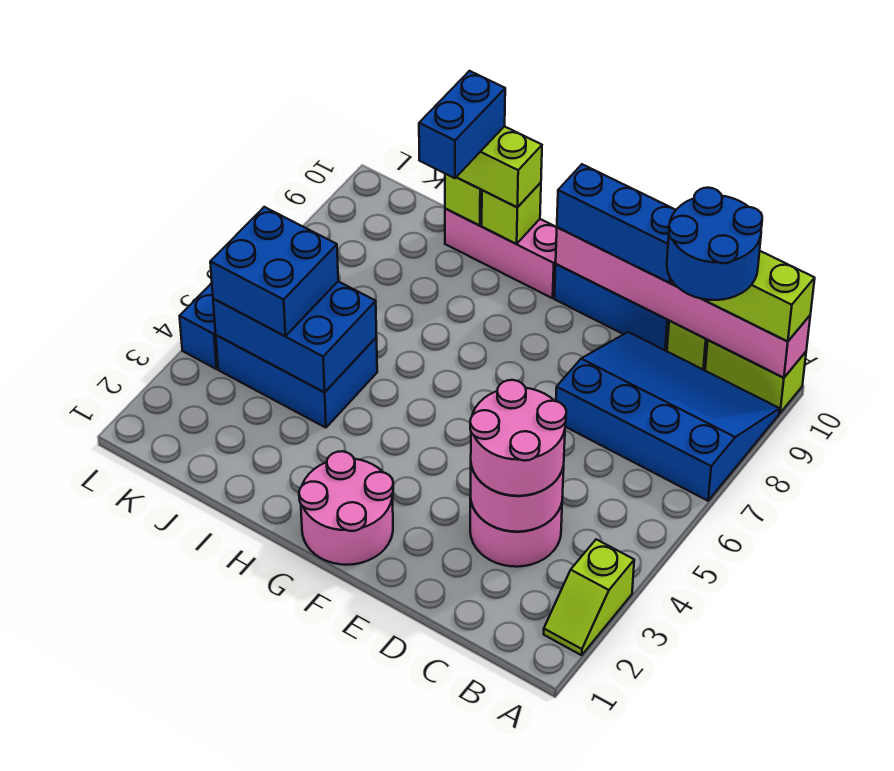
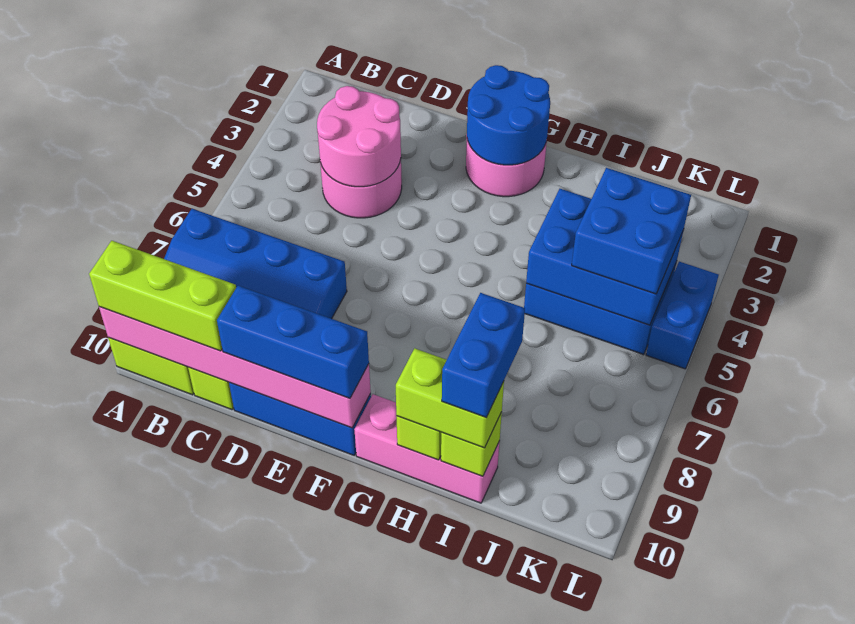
lime slope A2:A3 level 1 top 3 -> none
blue round brick B9:C10 level 4 -> blue round brick F1:G2 level 2
pink round brick C3:D4 level 3 -> none

